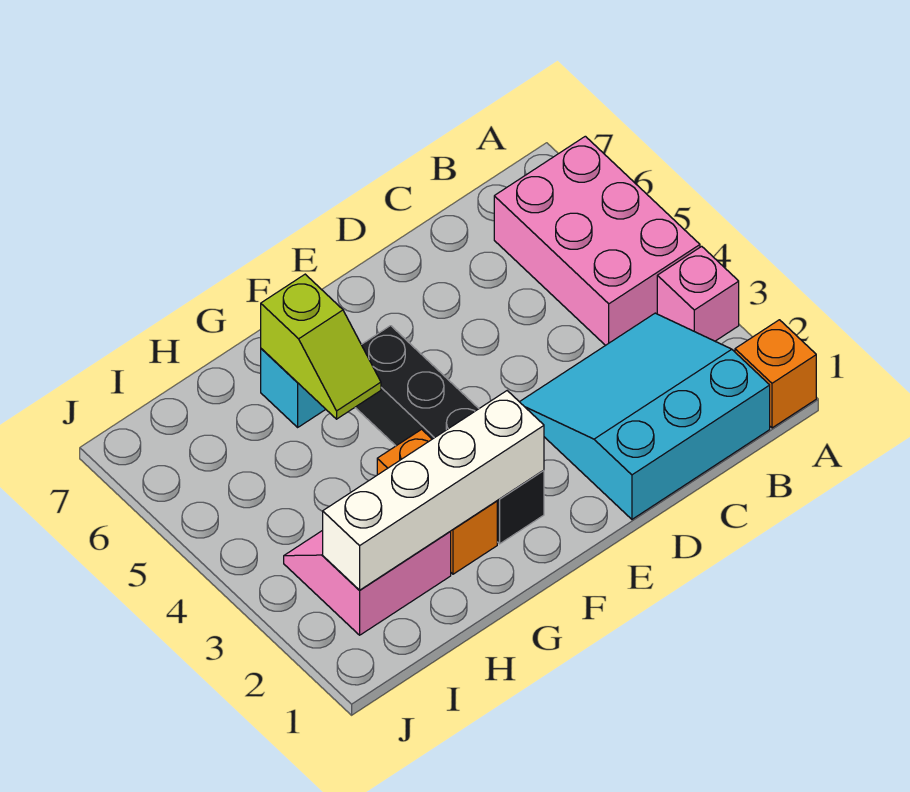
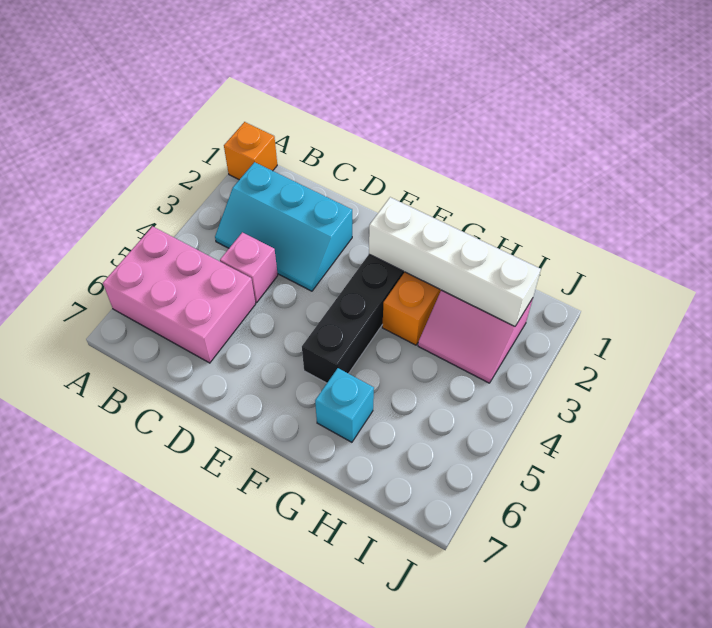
pink brick A3 level 1 -> pink brick C4 level 1
pink brick A4:B6 level 1 -> pink brick A5:C6 level 1
cyan slope B1:D3 level 1 top 1 -> cyan slope B2:D3 level 1 top 2
lime slope G5:G6 level 2 top 6 -> none

